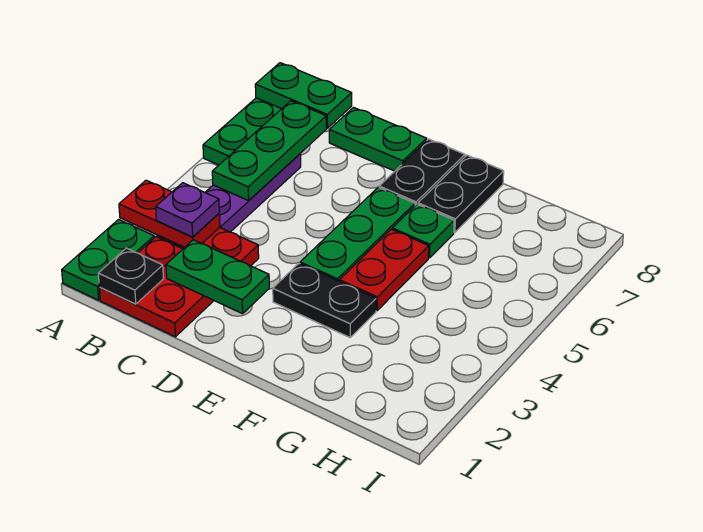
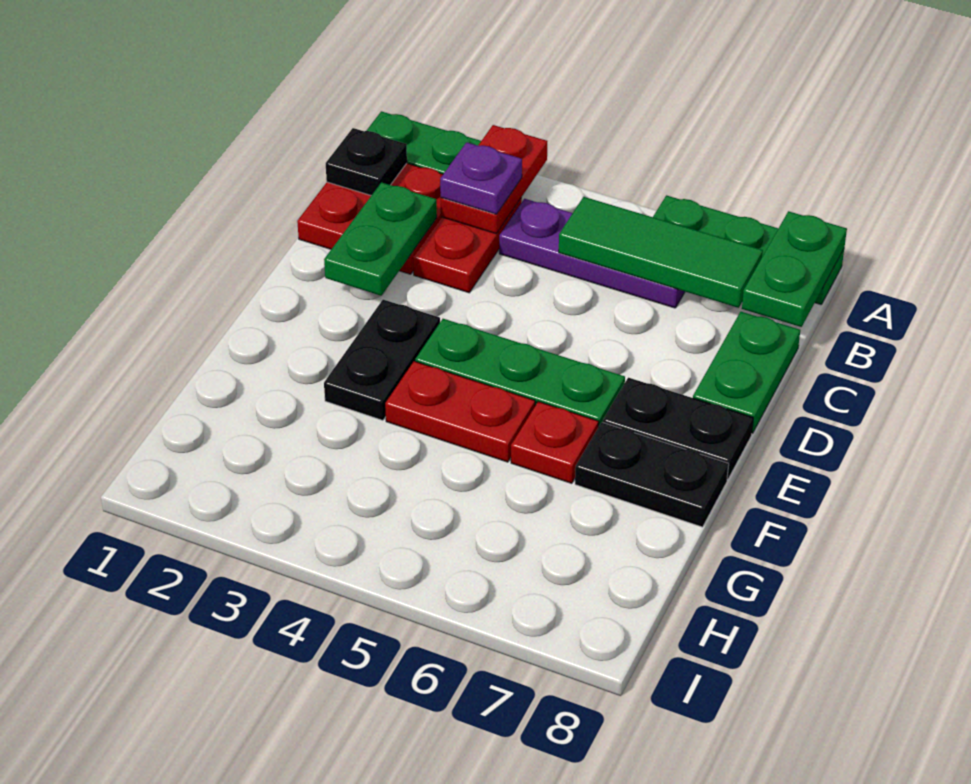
green plate B5:B7 level 2 -> green tile B5:B7 level 2
green plate F6 level 1 -> red plate F6 level 1

